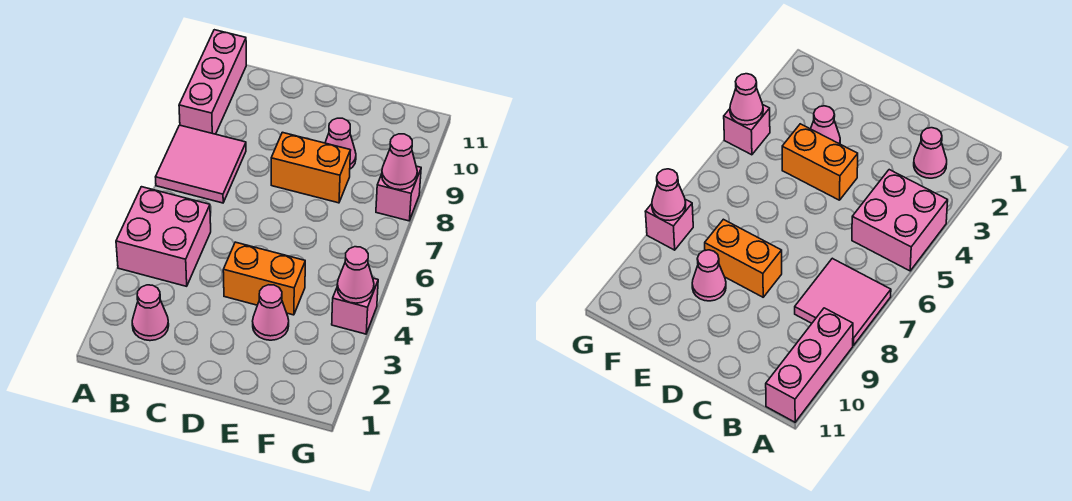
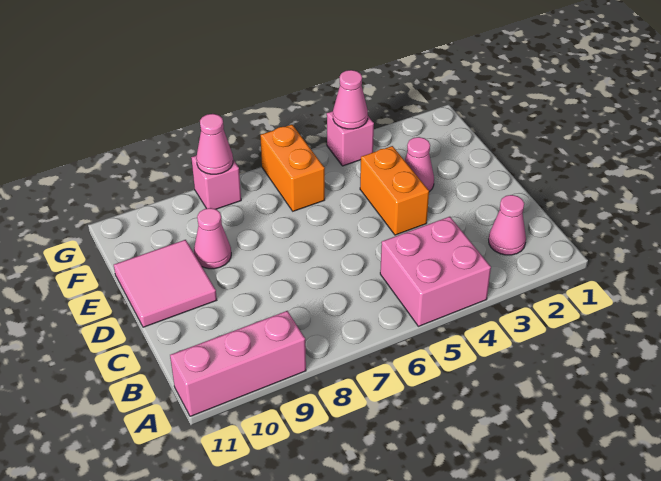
pink tile A7:B8 level 1 -> pink tile D10:E11 level 1
orange brick D8:E8 level 1 -> orange brick F6:G6 level 1

